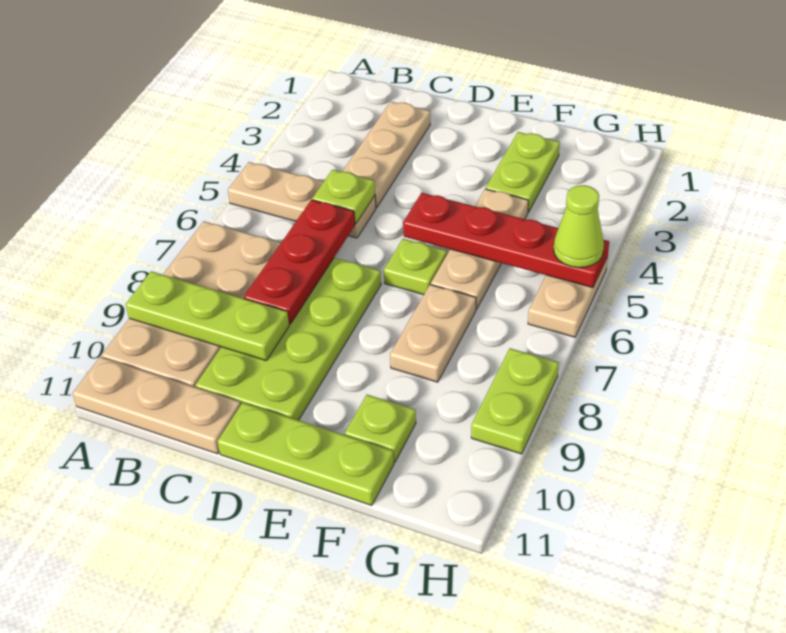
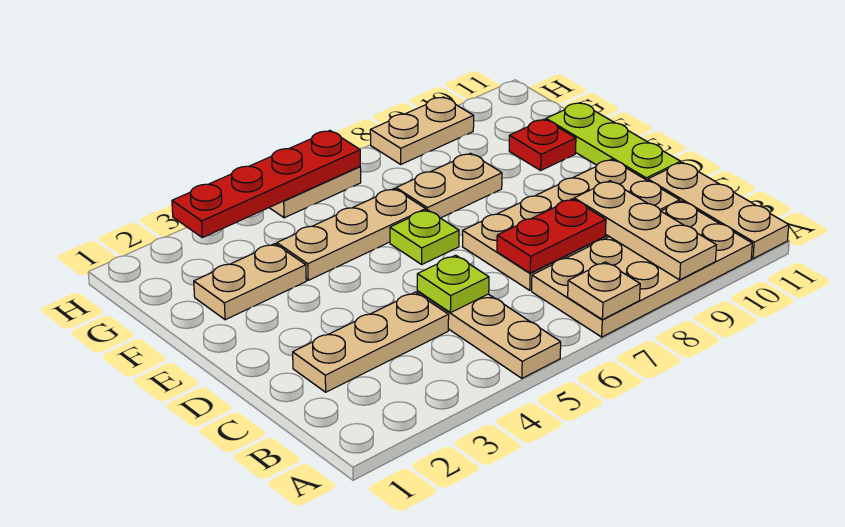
none -> tan plate A7 level 2
lime plate A9:C9 level 2 -> tan plate A9:C9 level 2
red plate C6:C8 level 2 -> red plate C7:C8 level 2
lime plate C7:D10 level 1 -> tan plate C7:D10 level 1
red plate E5:H5 level 2 -> red plate H3:H6 level 2
lime plate F2:F3 level 1 -> tan plate F2:F3 level 1
lime plate F10 level 1 -> red plate F10 level 1
lime cone H5 level 3 -> none
lime plate H8:H9 level 1 -> tan plate H8:H9 level 1

